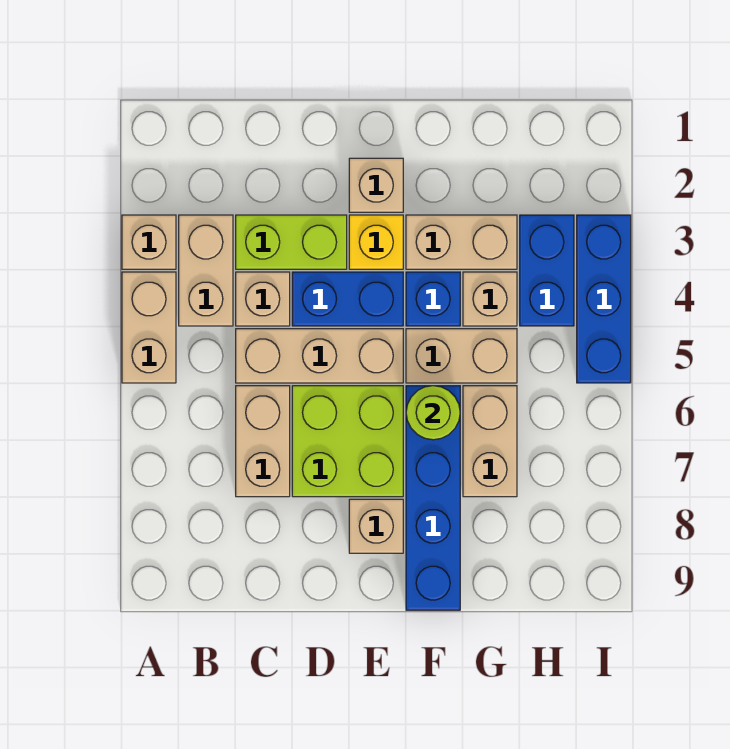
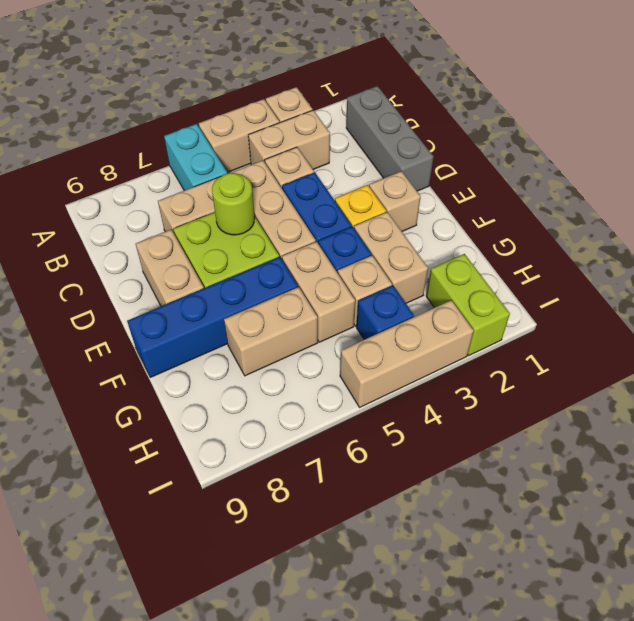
none -> cyan brick A6:B6 level 1
none -> grey brick B1:D1 level 1
lime brick C3:D3 level 1 -> lime brick H2:I2 level 1
tan brick E8 level 1 -> tan brick D8:E8 level 1
lime round brick F6 level 2 -> lime round brick D6 level 2
blue brick H3:H4 level 1 -> blue brick H4 level 1
blue brick I3:I5 level 1 -> tan brick I3:I5 level 1

